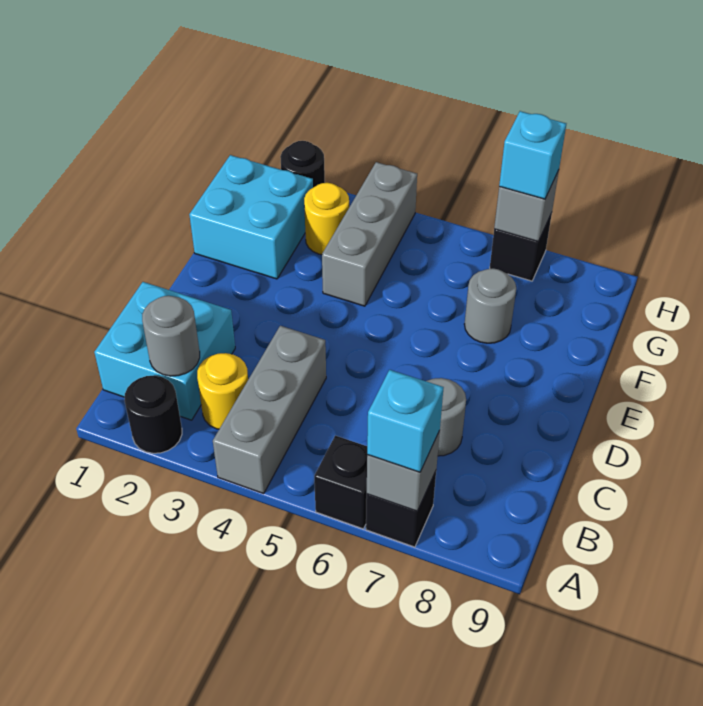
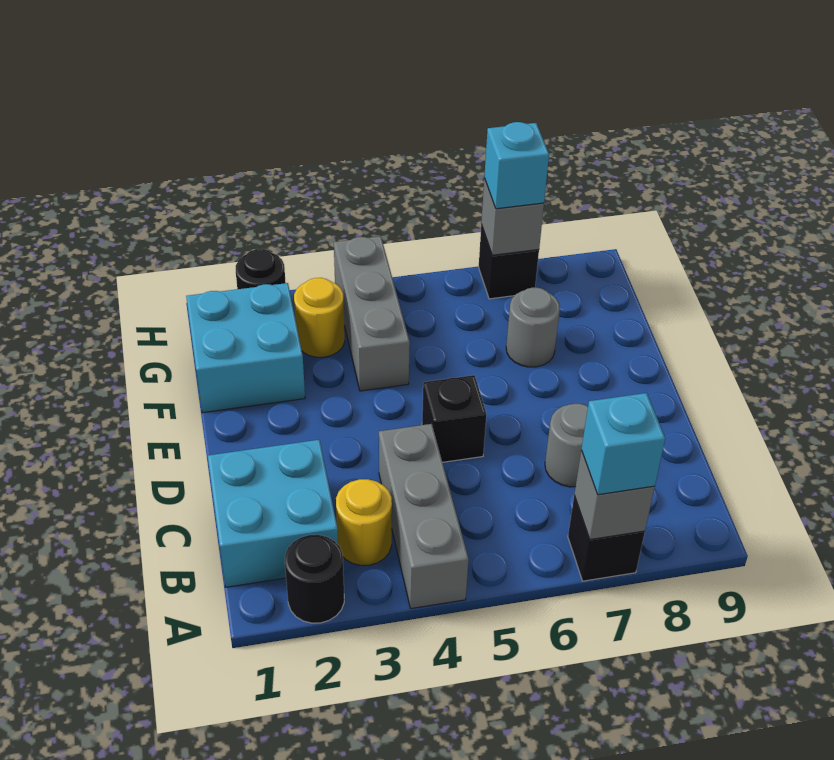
black brick A6 level 1 -> black brick D5 level 1
grey round brick B2 level 2 -> none

